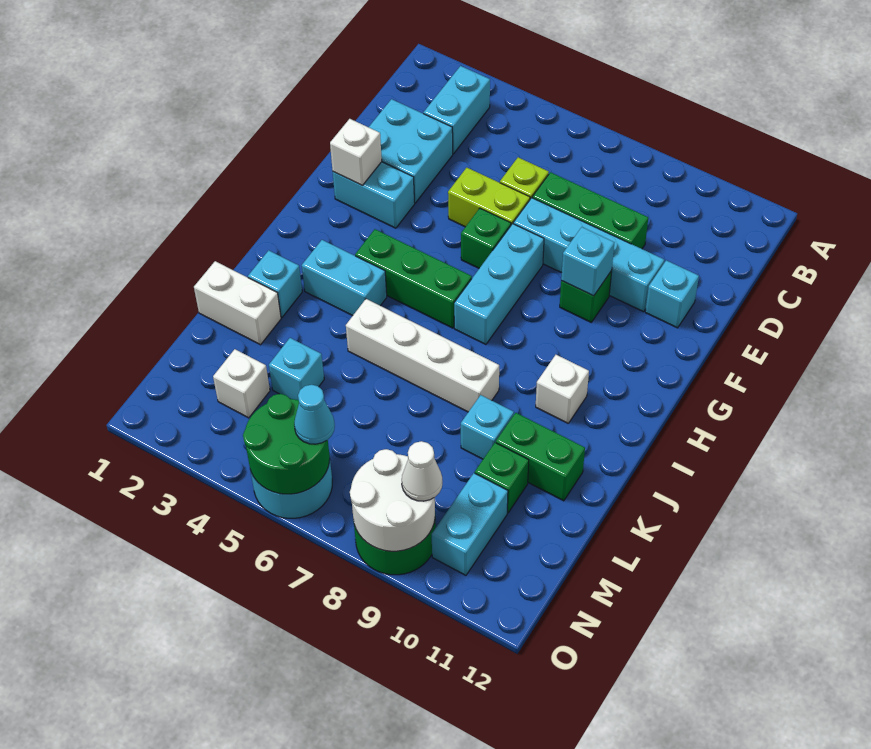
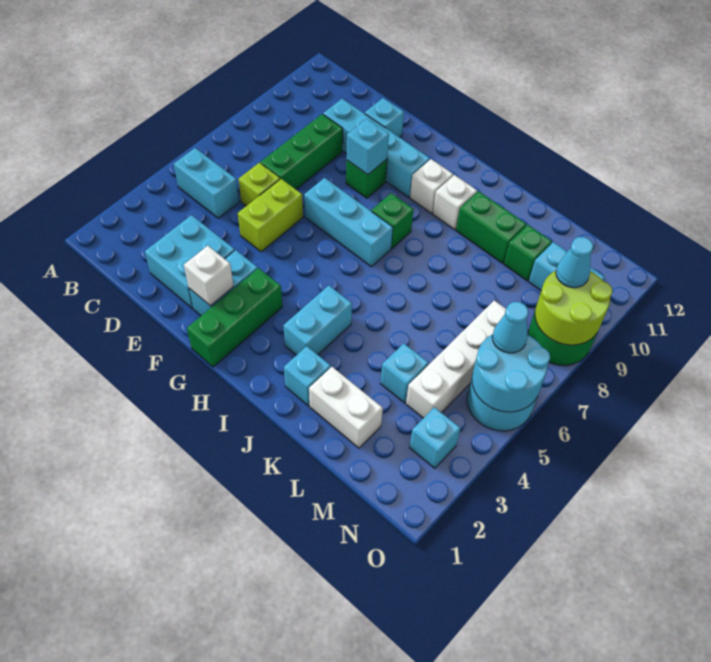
cyan brick B3:C3 level 1 -> cyan brick B5:C5 level 1
cyan brick E7:E10 level 1 -> cyan brick D10:G10 level 1
green brick F6 level 1 -> green brick H8 level 1
green brick H4:H6 level 1 -> green brick G1:G3 level 1
white brick J5:J8 level 1 -> white brick M4:M7 level 1
white brick K1:K2 level 1 -> white brick K2:L2 level 1
cyan brick K9 level 1 -> cyan brick N3 level 1
green brick K10:K11 level 1 -> green brick J10:K10 level 1
white brick M3 level 1 -> white brick H10 level 1
green round brick N5:O6 level 2 -> cyan round brick N5:O6 level 2
white round brick N8:O9 level 2 -> lime round brick N8:O9 level 2
white cone N9 level 3 -> cyan cone N9 level 3

